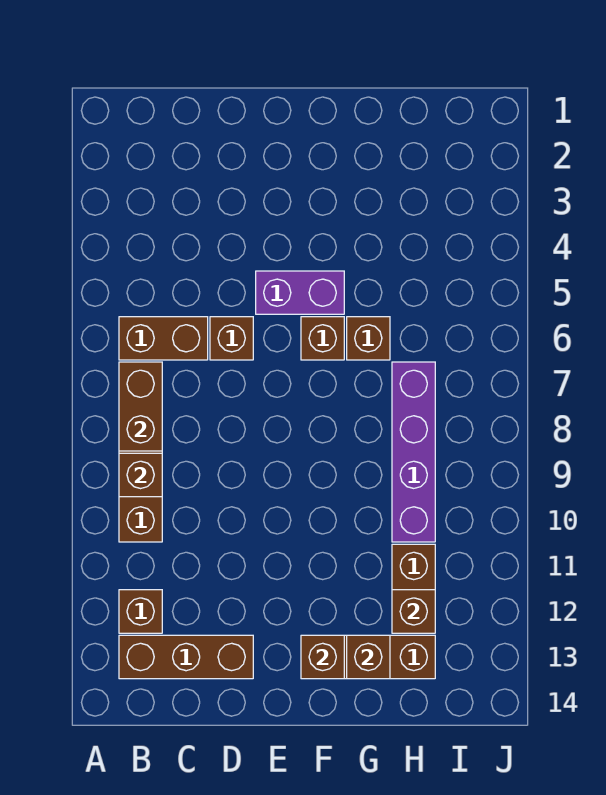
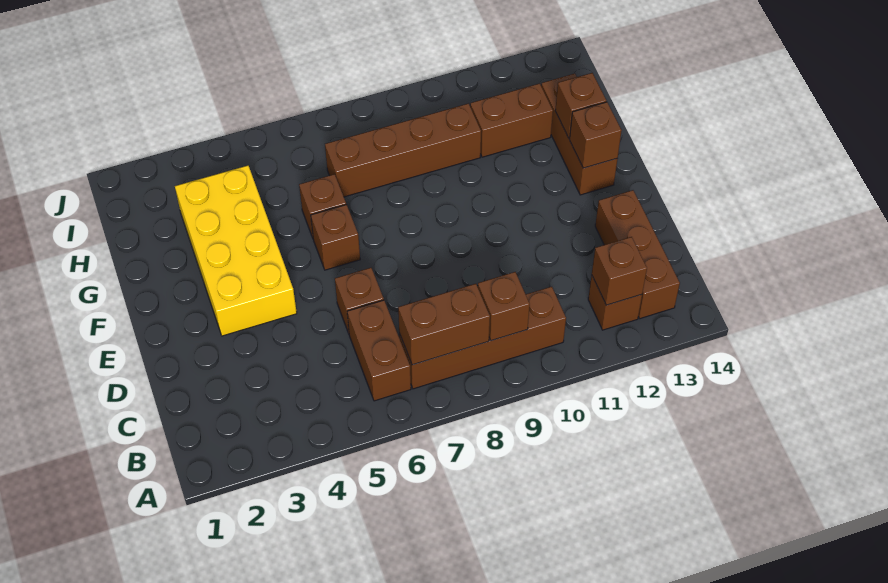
none -> yellow brick E3:H4 level 1
purple brick E5:F5 level 1 -> none
purple brick H7:H10 level 1 -> brown brick H7:H10 level 1
brown brick H12 level 2 -> brown brick B12 level 2

